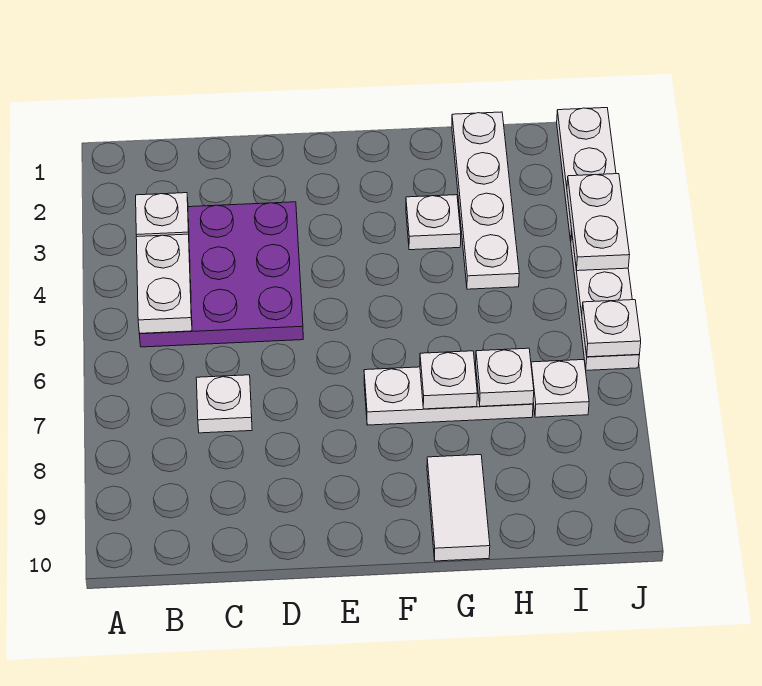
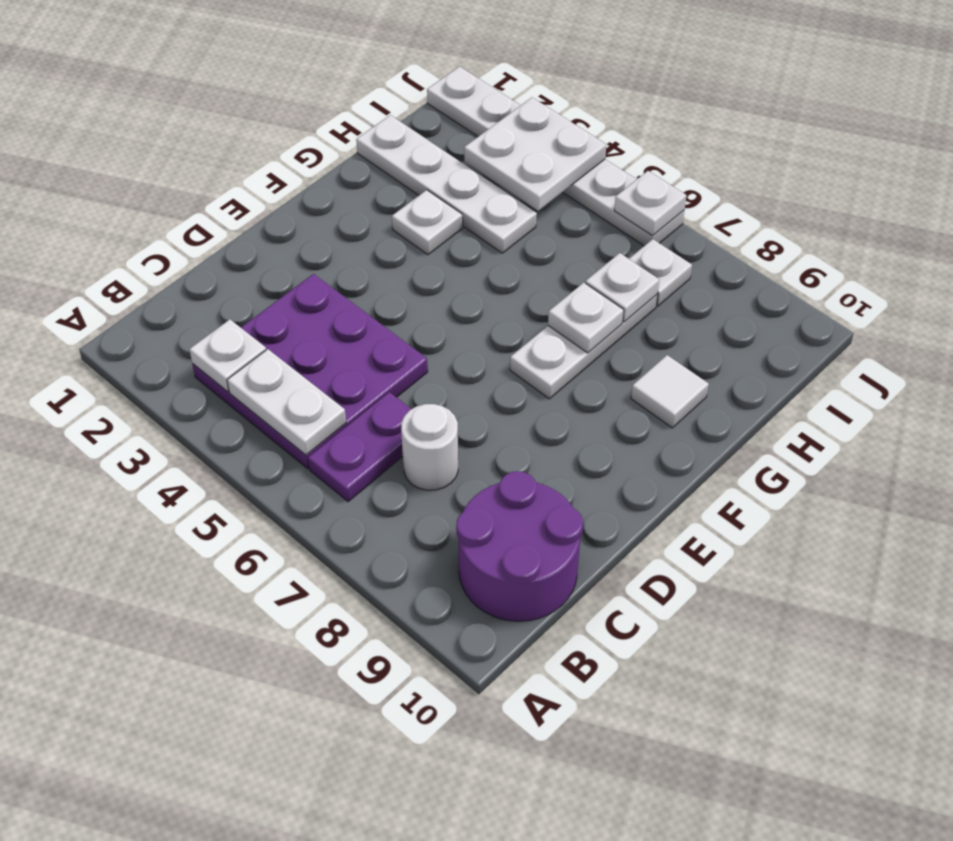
none -> purple plate B6:C6 level 1
none -> purple round brick B9:C10 level 1
white plate C7 level 1 -> white round brick C7 level 1
white tile G9:G10 level 1 -> white tile G9 level 1
white plate J3:J4 level 2 -> white plate I3:J4 level 2

